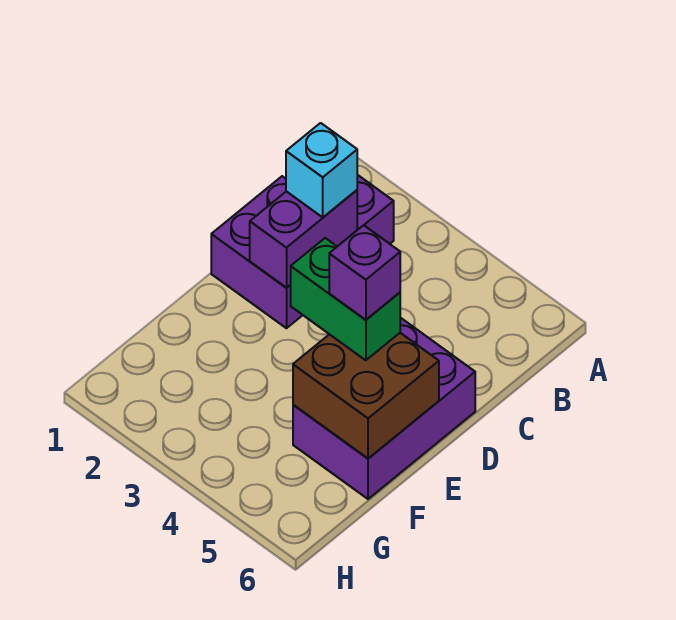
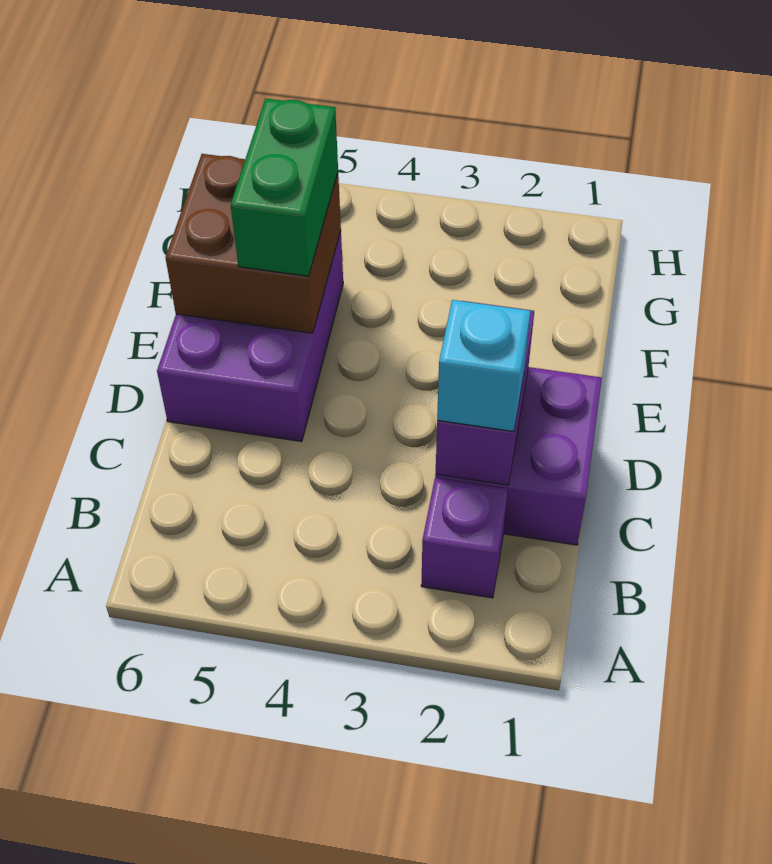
green brick E4:E5 level 3 -> green brick E5:F5 level 3
purple brick E5 level 4 -> none

